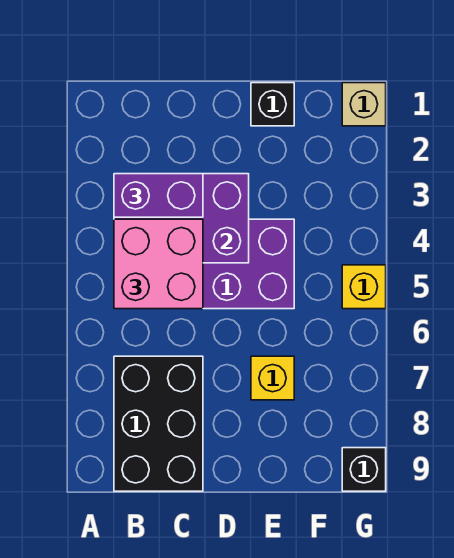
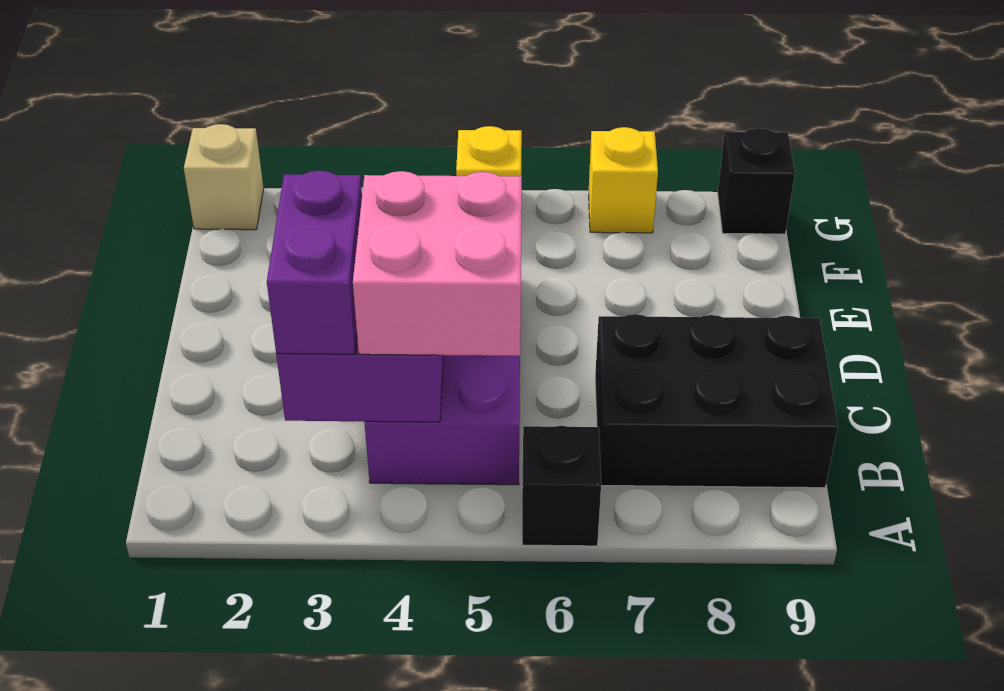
black brick E1 level 1 -> black brick A6 level 1
yellow brick E7 level 1 -> yellow brick G7 level 1

